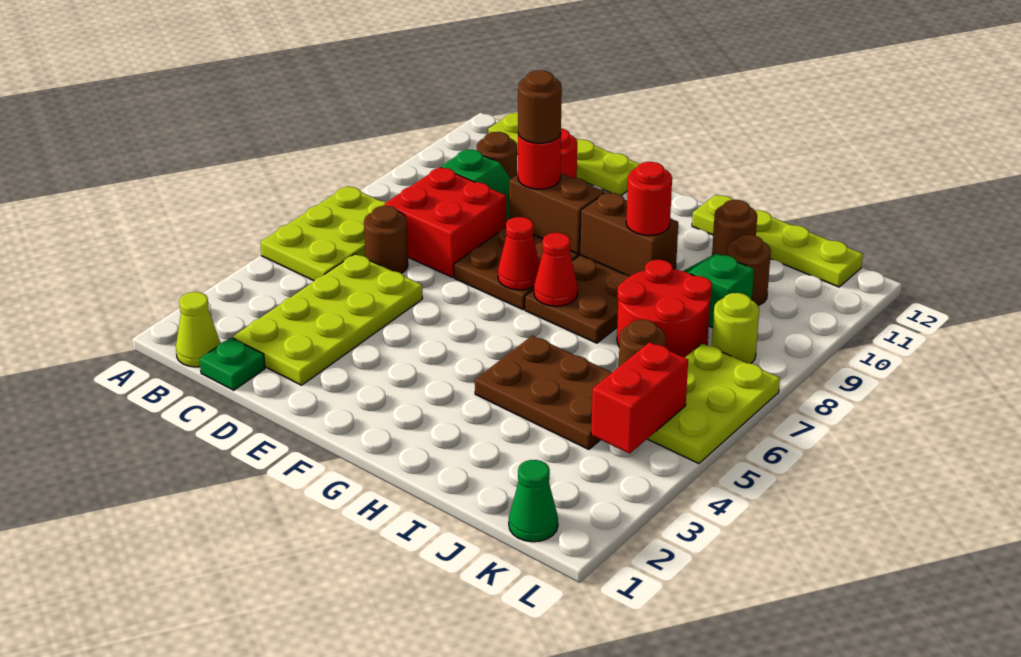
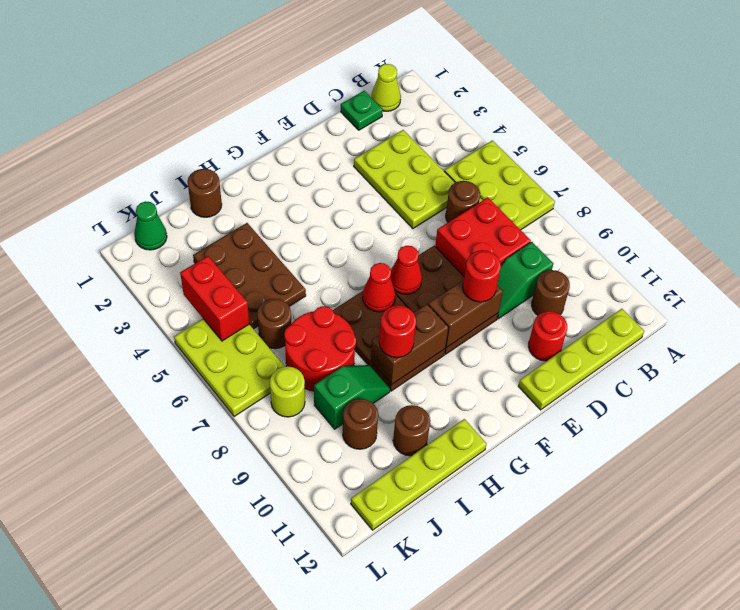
lime plate C2:D5 level 1 -> lime plate C3:D5 level 1
brown round brick E9 level 4 -> brown round brick I1 level 1
brown plate H4:J5 level 1 -> brown plate I3:J5 level 1

